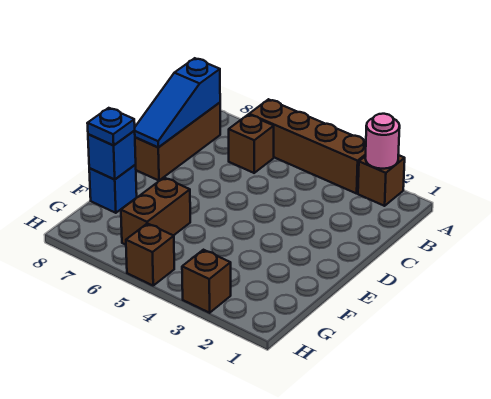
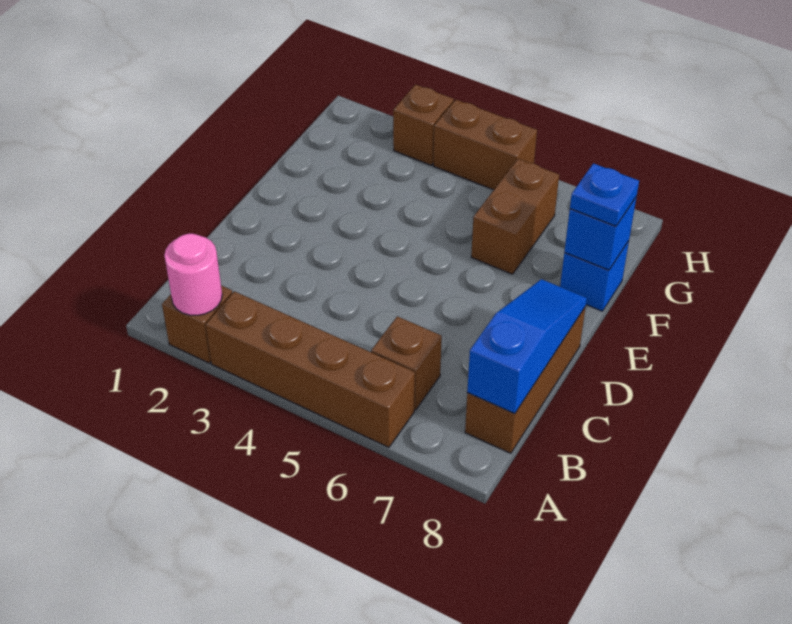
brown brick H5 level 1 -> brown brick H4:H5 level 1

